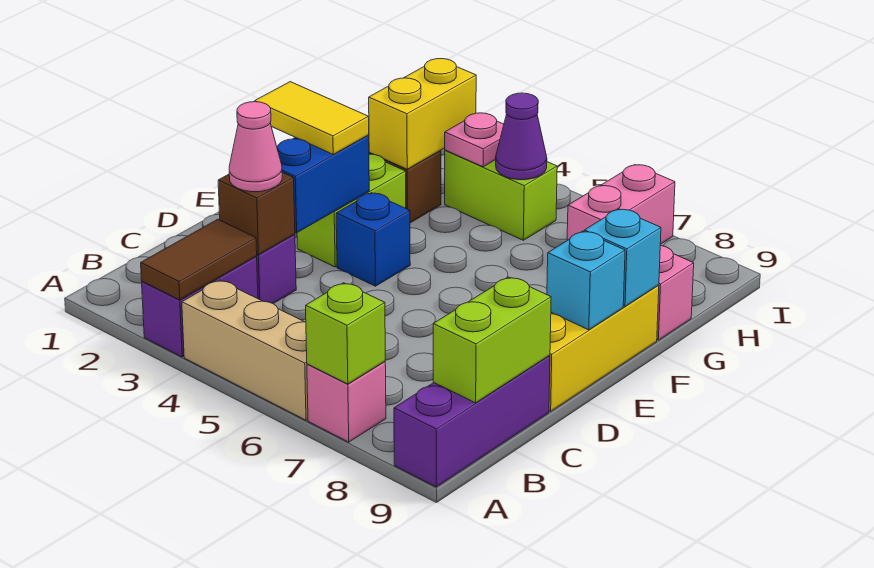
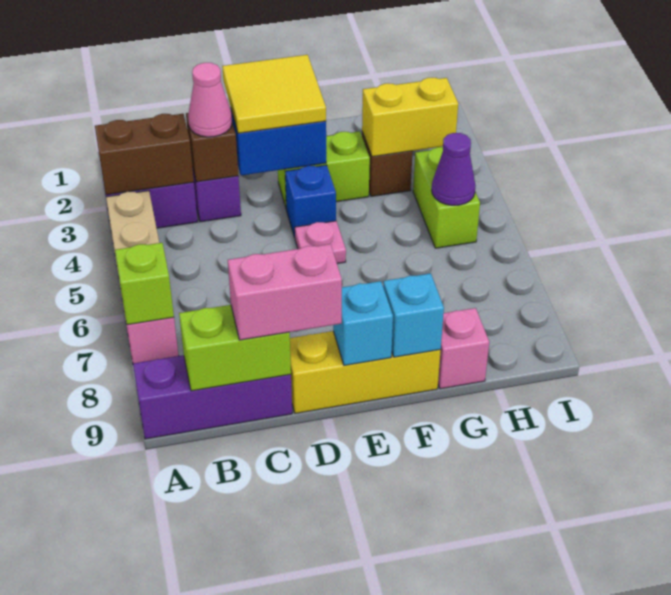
brown tile A3:B3 level 2 -> brown brick A3:B3 level 2
yellow tile E2:E3 level 3 -> yellow tile D2:E3 level 3
pink plate H4 level 2 -> pink plate E5 level 1
pink brick H7:I7 level 1 -> pink brick C9:D9 level 3

